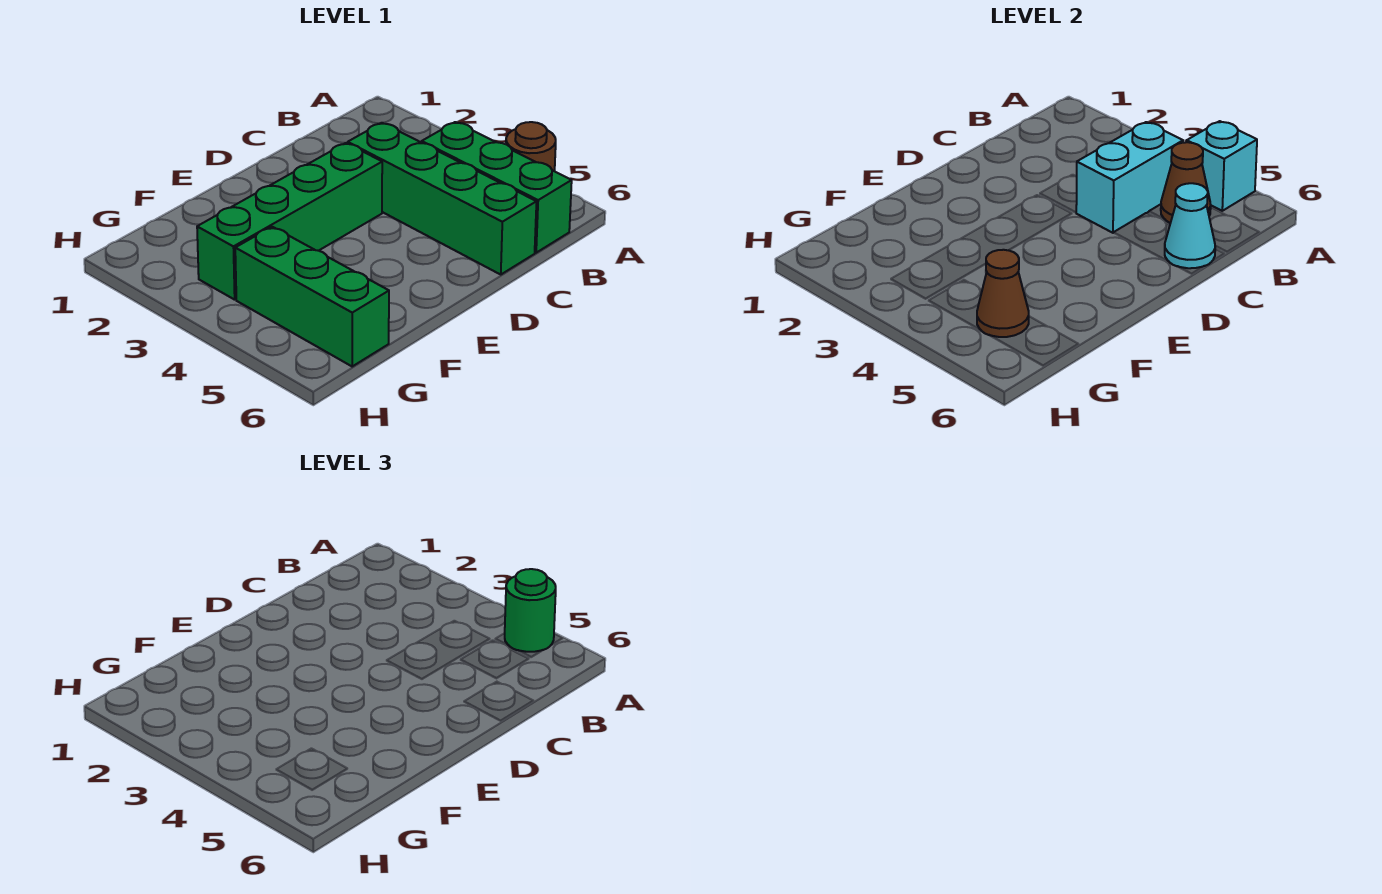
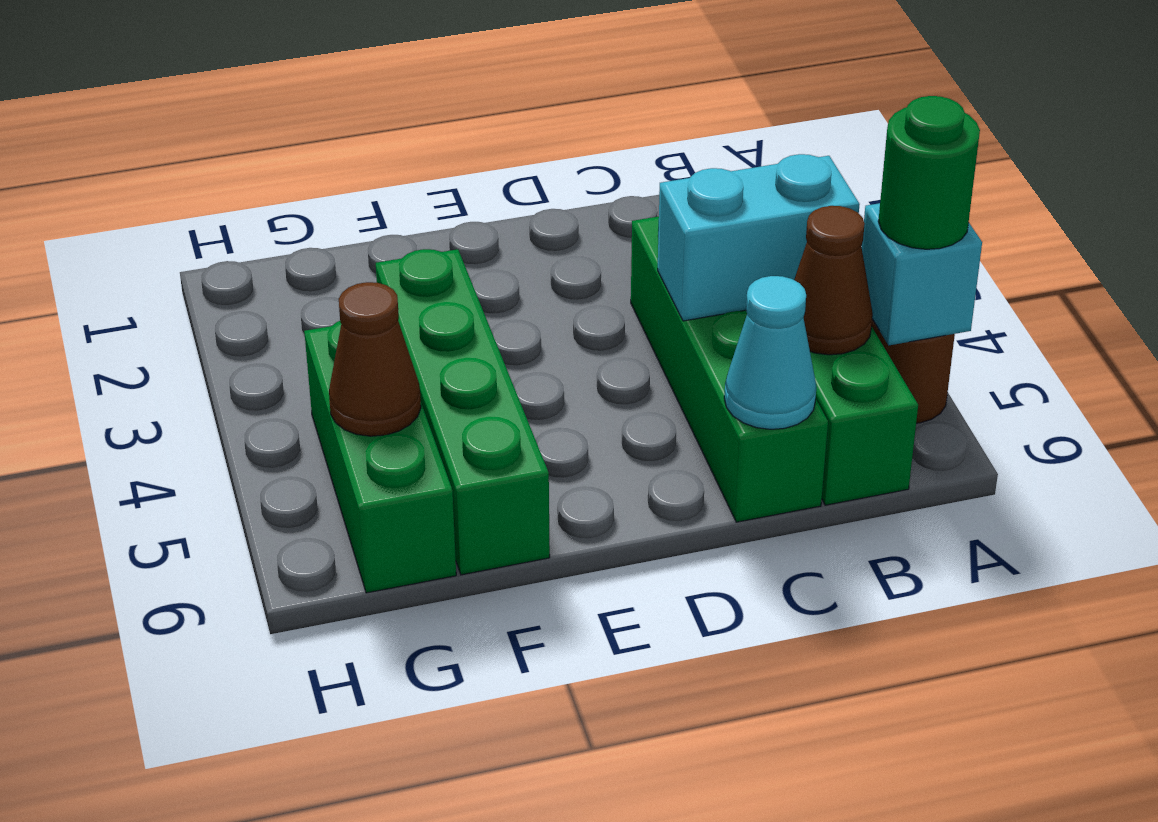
green brick D3:G3 level 1 -> green brick F3:F6 level 1

